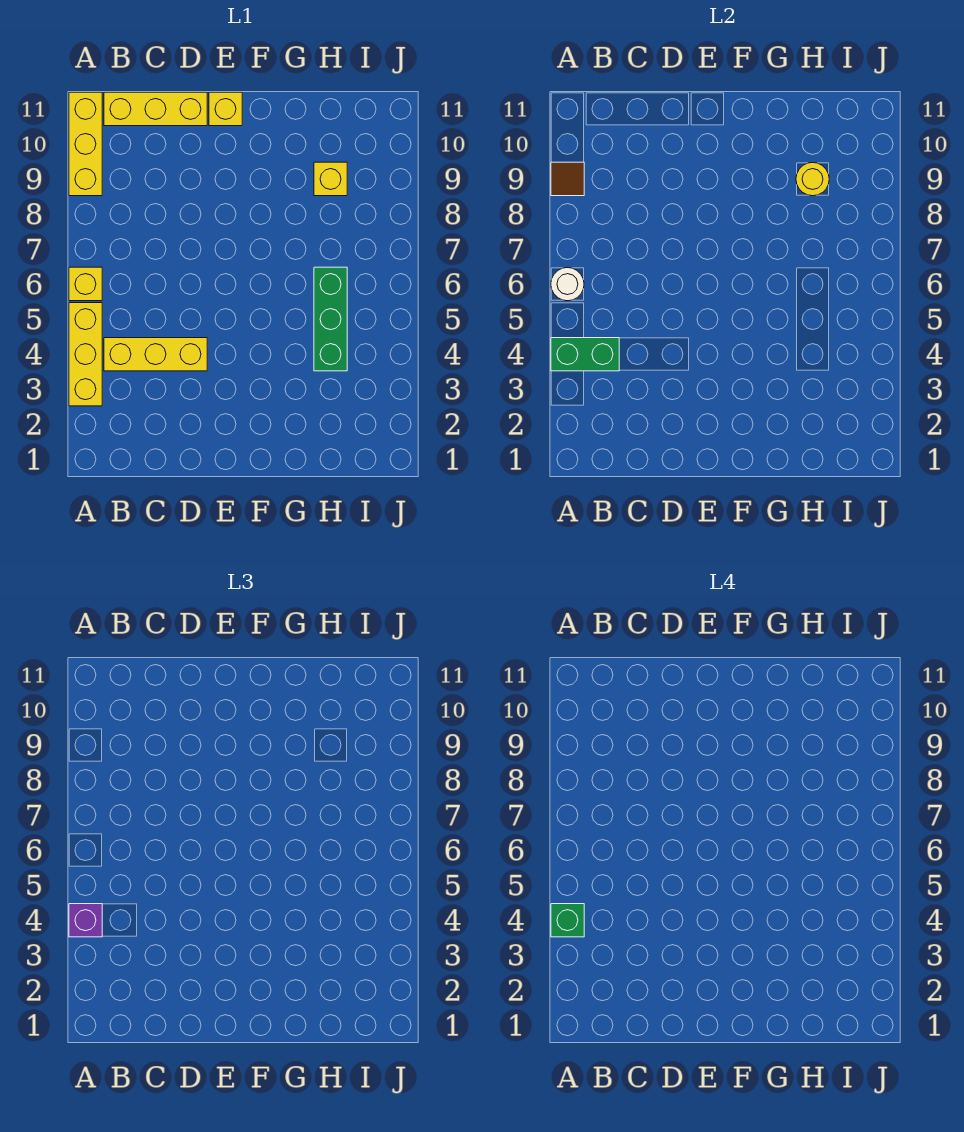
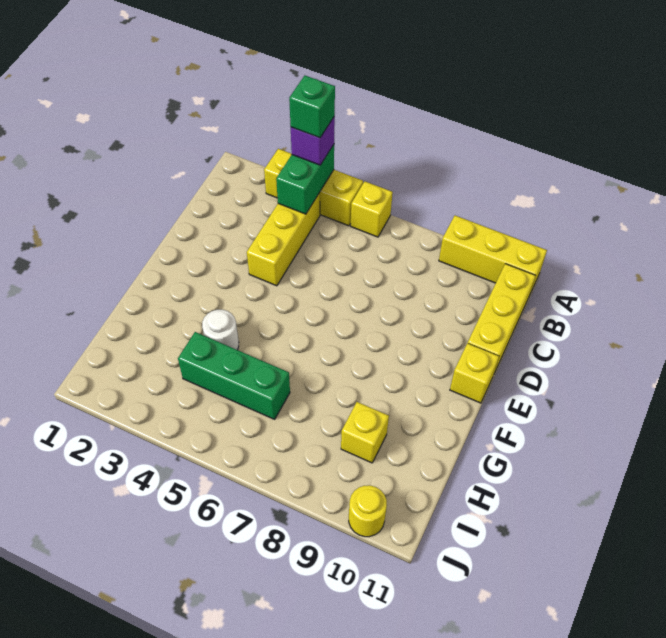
white round brick A6 level 2 -> white round brick G4 level 1
brown tile A9 level 2 -> none
yellow round brick H9 level 2 -> yellow round brick J10 level 1

